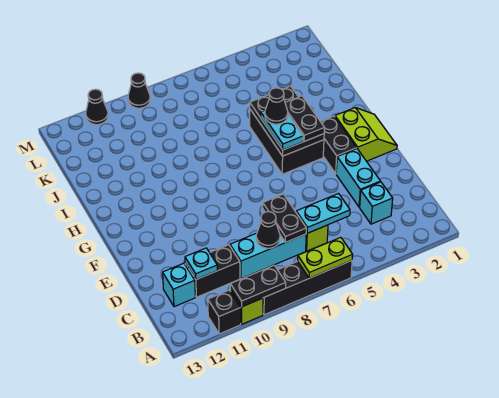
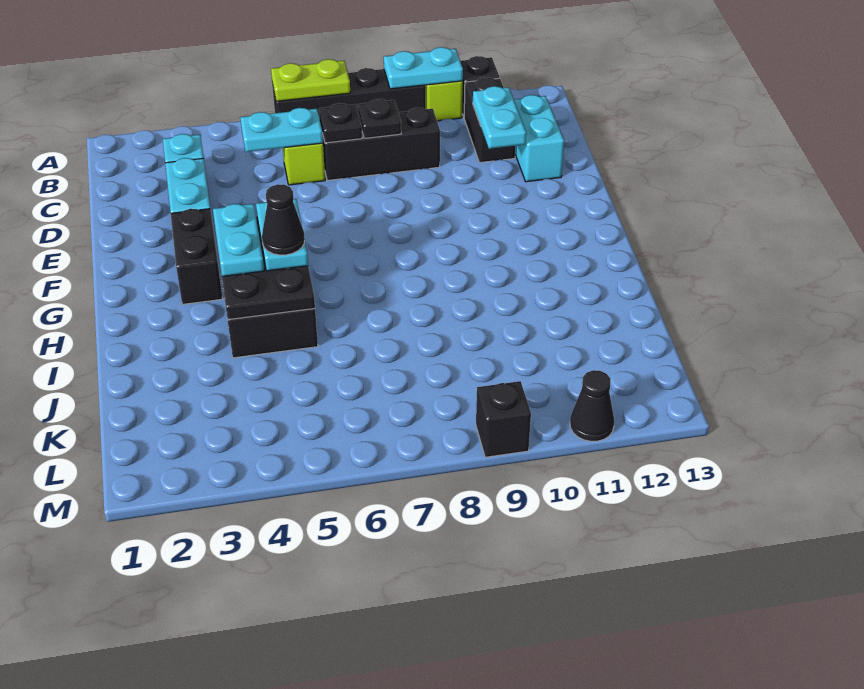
black plate A9:A10 level 2 -> cyan plate A9:A10 level 2
cyan brick C7:C9 level 1 -> black brick C7:C9 level 1
black plate C7:D7 level 2 -> black plate C7 level 2
black cone C8 level 2 -> black plate C8 level 2
black brick C10:C11 level 1 -> black brick B11:C11 level 1
cyan plate C11 level 2 -> cyan plate C11:D11 level 2
cyan brick C12 level 1 -> cyan brick C12:D12 level 1
lime slope F1:G2 level 1 top 2 -> none
black plate G4:H4 level 3 -> cyan plate G4:H4 level 3
black cone M9 level 1 -> black brick M9 level 1

